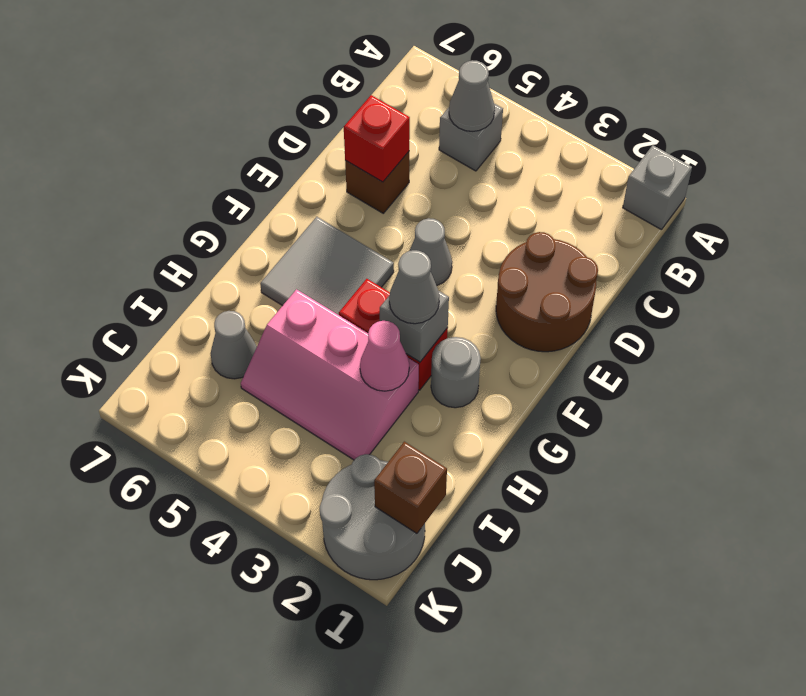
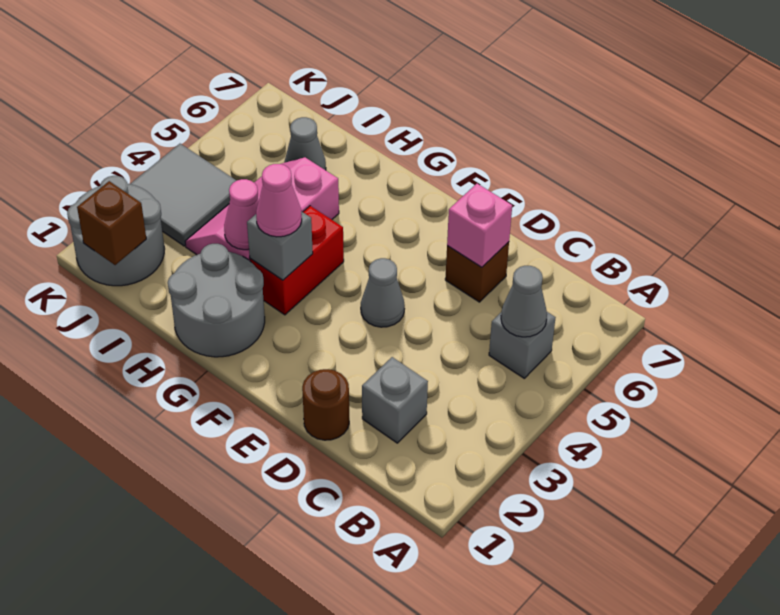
grey brick A1 level 1 -> grey brick C2 level 1
brown round brick D1:E2 level 1 -> brown round brick D1 level 1
red brick D6 level 2 -> pink brick D6 level 2
grey tile F5:G6 level 1 -> grey tile J3:K4 level 1
grey round brick G2 level 1 -> grey round brick G1:H2 level 1
grey cone G3 level 3 -> pink cone G3 level 3

